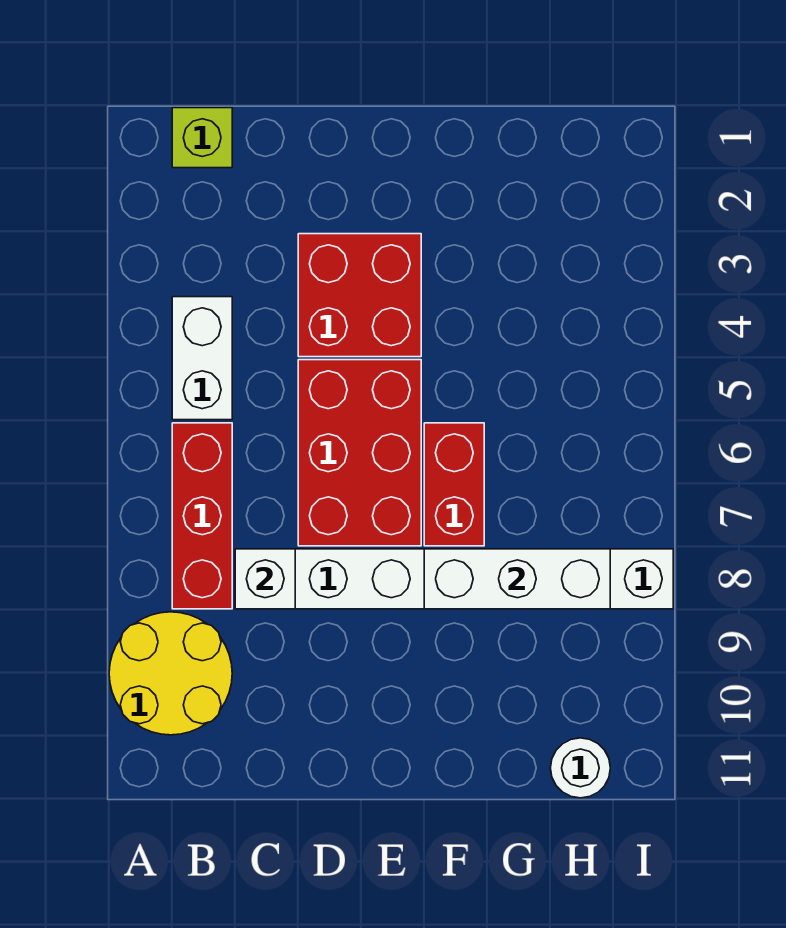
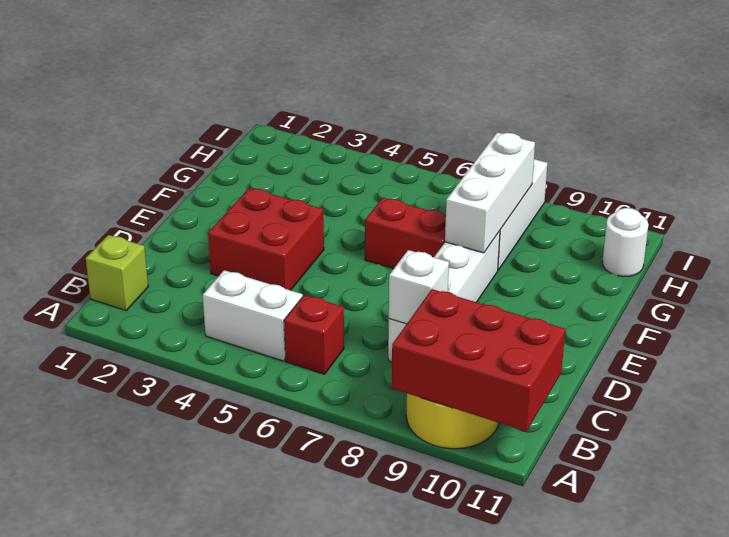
red brick B6:B8 level 1 -> red brick B6 level 1
red brick D5:E7 level 1 -> red brick A9:B11 level 2

